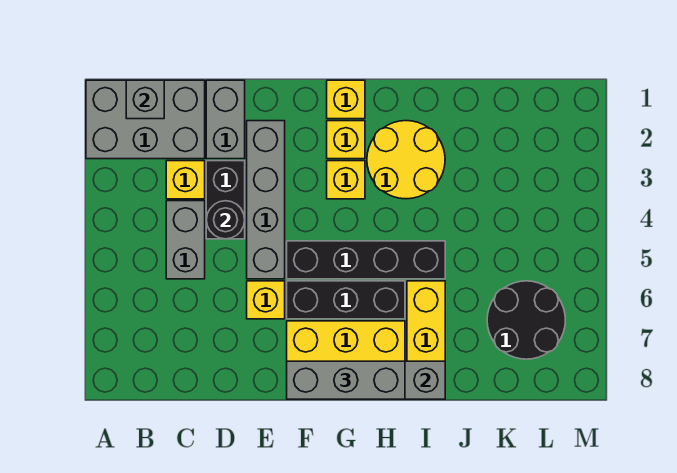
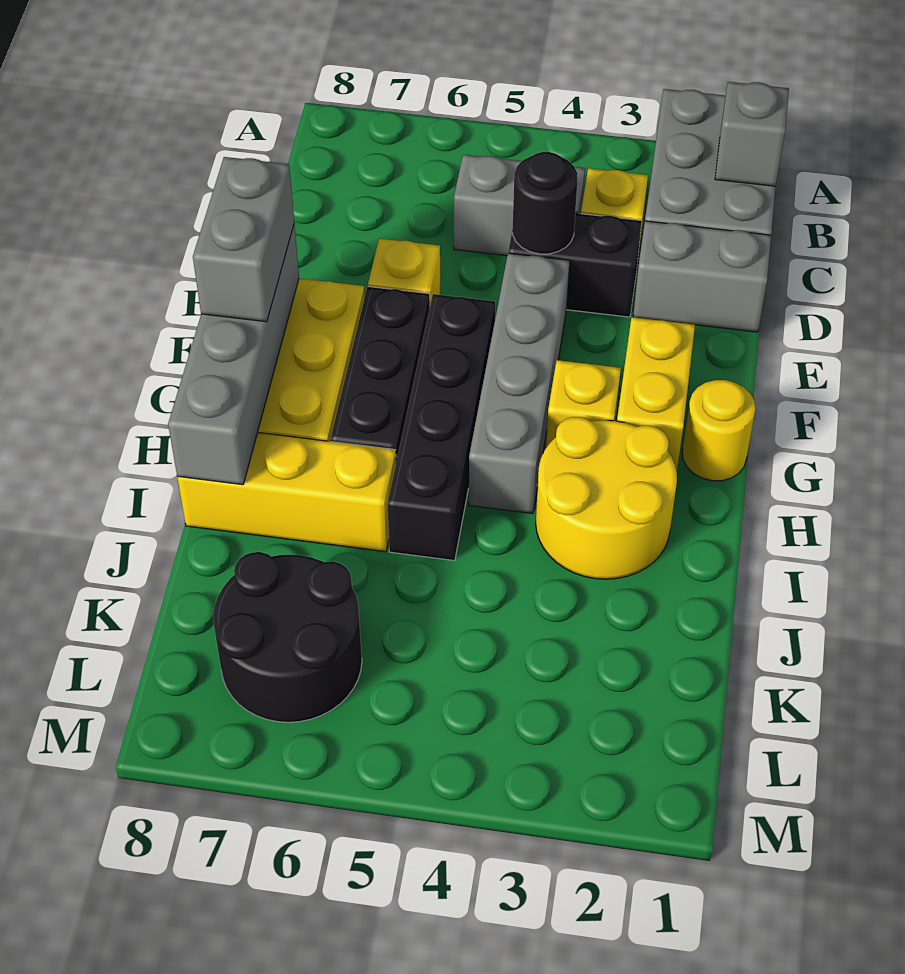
grey brick E2:E5 level 1 -> grey brick E4:H4 level 1
grey brick F8:H8 level 3 -> grey brick F8:G8 level 3
yellow brick G1 level 1 -> yellow round brick G1 level 1
yellow brick G2 level 1 -> yellow brick F2:G2 level 1

